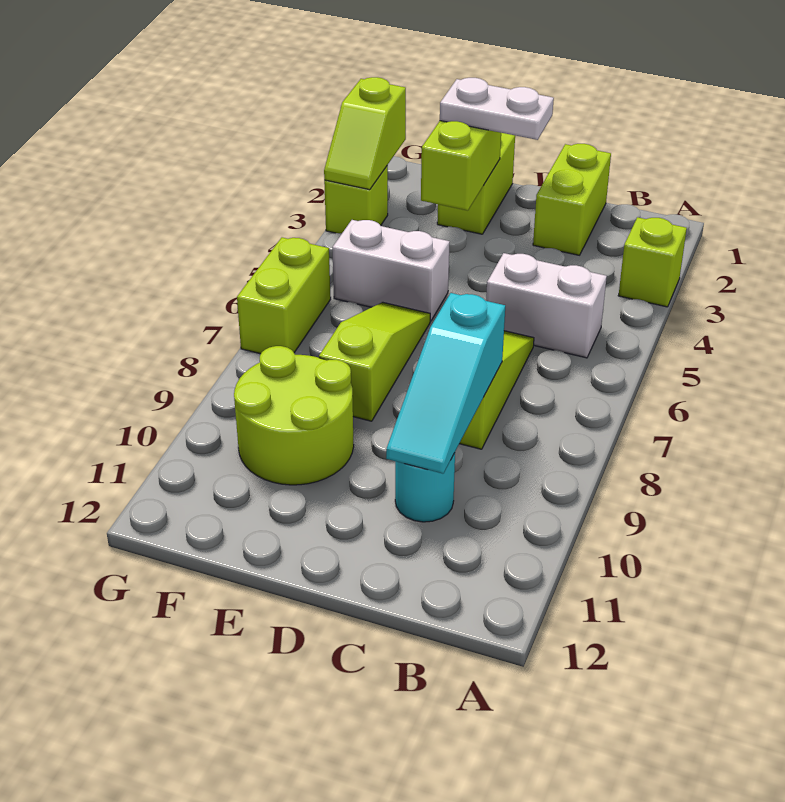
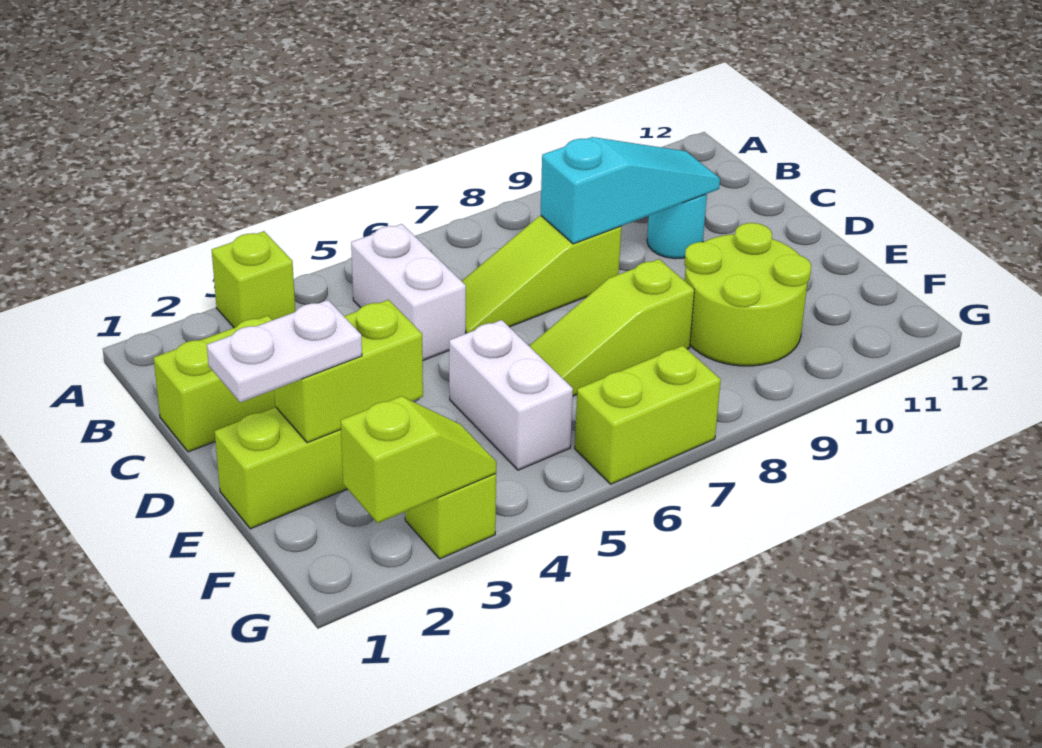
white plate D2:E2 level 3 -> white plate E1:E2 level 3

